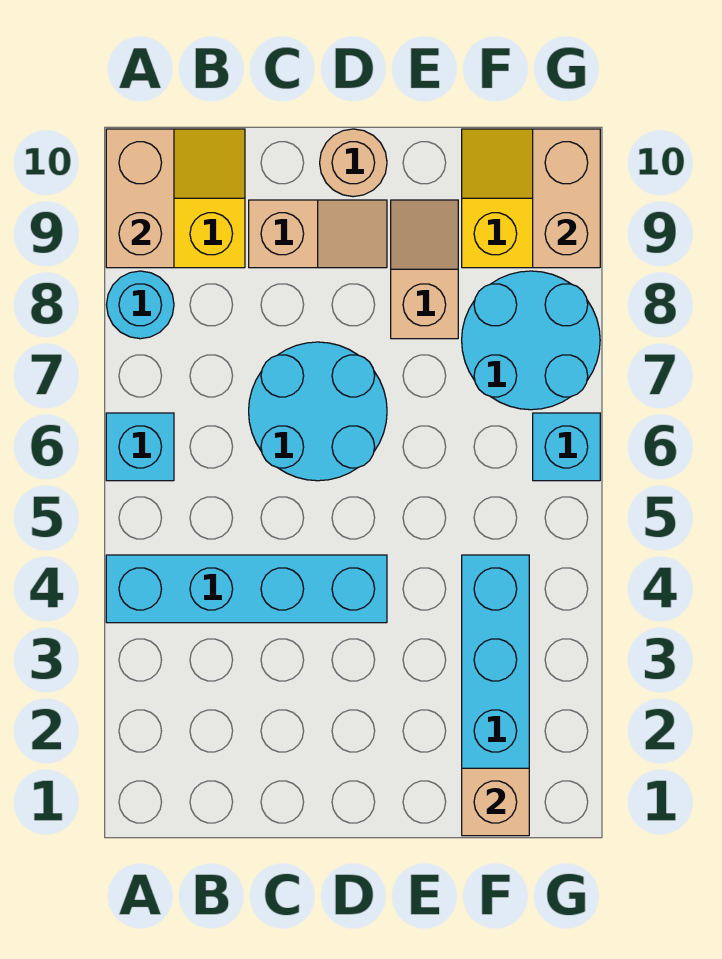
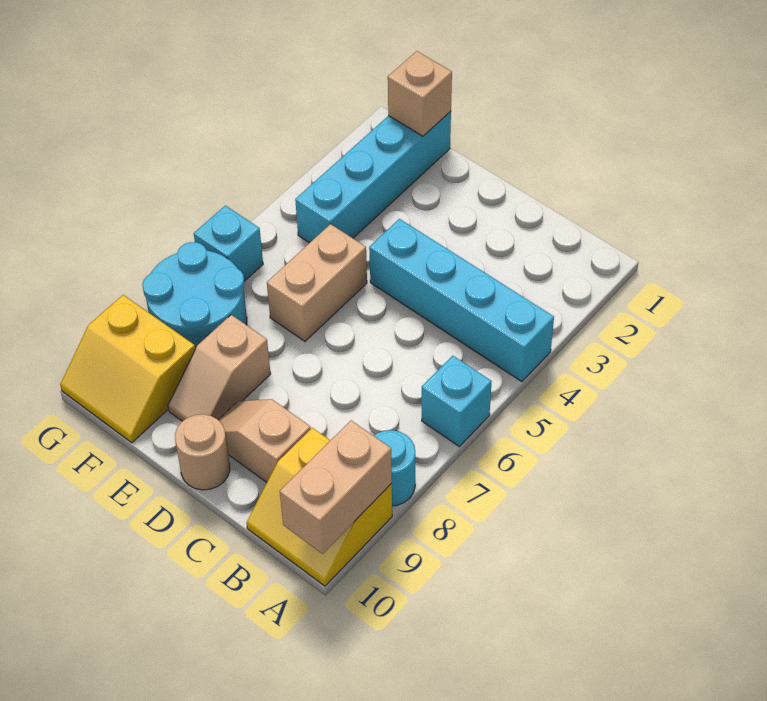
cyan round brick C6:D7 level 1 -> none
tan brick G9:G10 level 2 -> tan brick E5:E6 level 1

